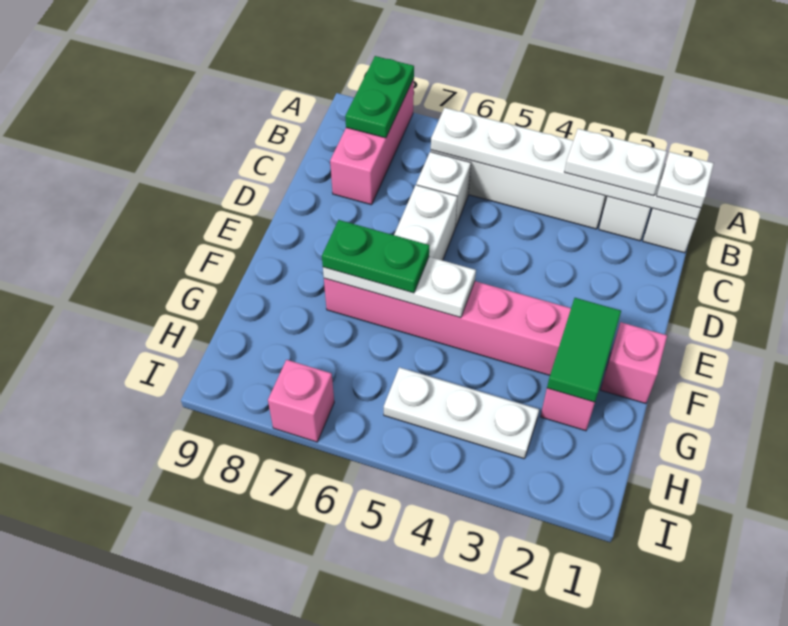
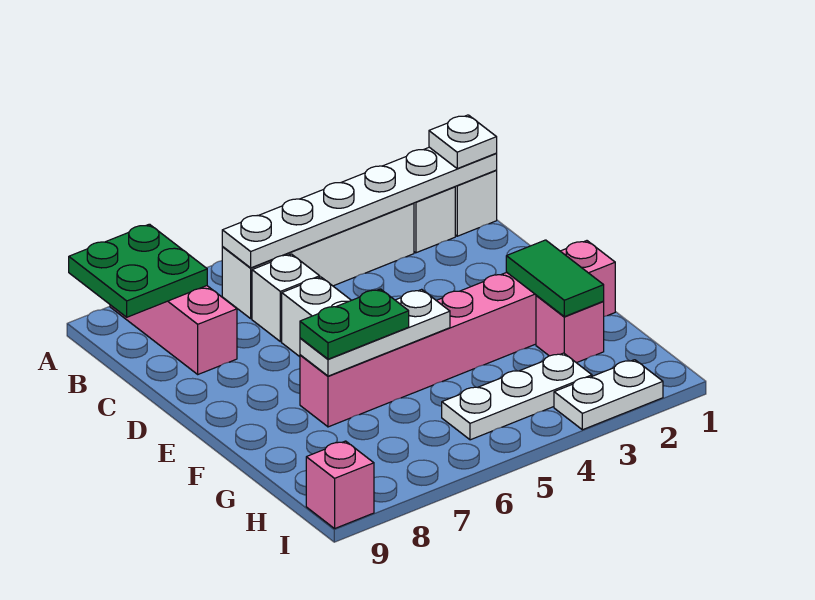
green plate A8:B8 level 2 -> green plate A8:B9 level 2
white plate B2:B3 level 3 -> white plate I2:I3 level 1
pink brick I7 level 1 -> pink brick I9 level 1

